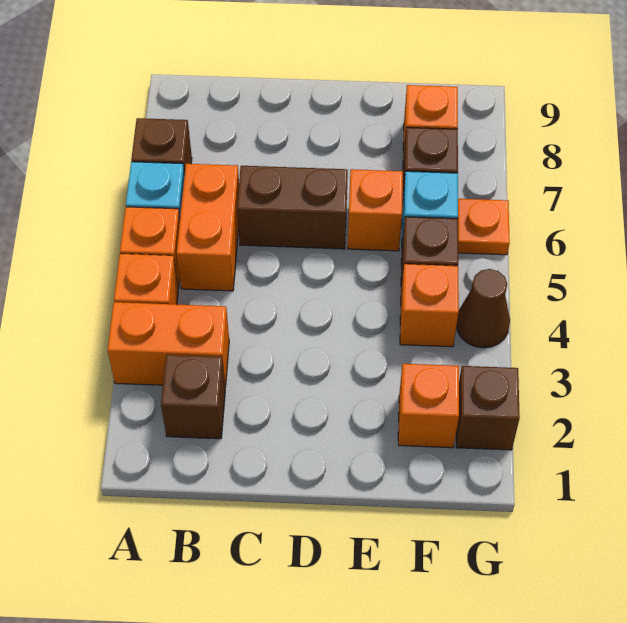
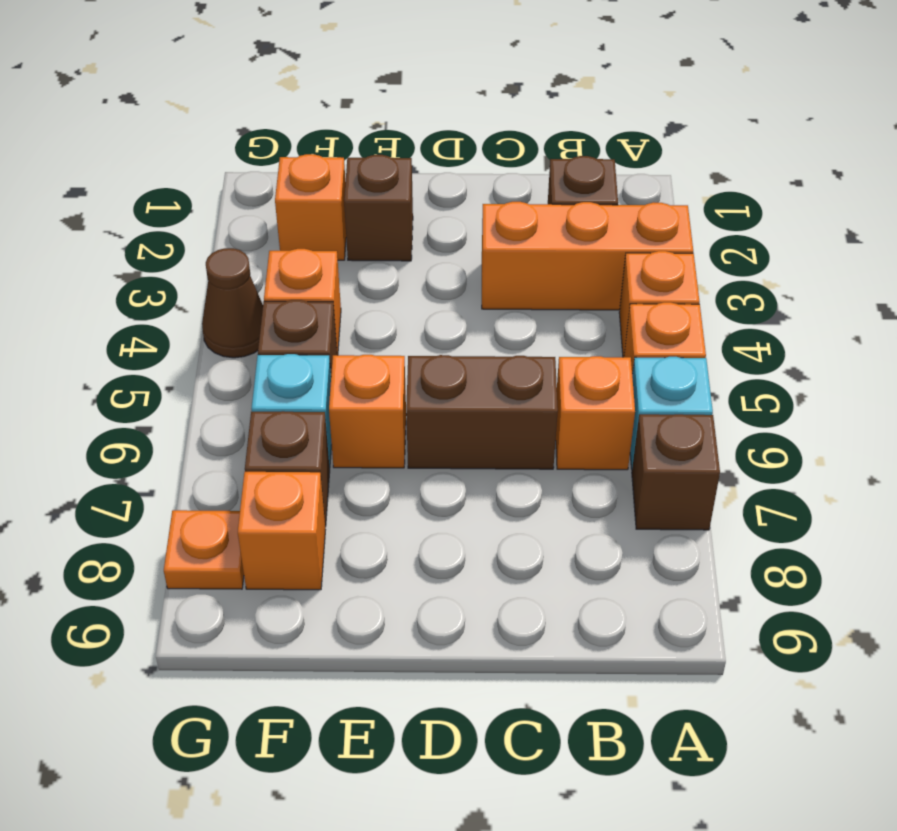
orange brick A3:B3 level 1 -> orange brick A3:C3 level 1
orange brick B5:B6 level 1 -> orange brick B6 level 1
brown brick G2 level 1 -> brown brick E2 level 1
orange plate G6 level 1 -> orange plate G8 level 1

